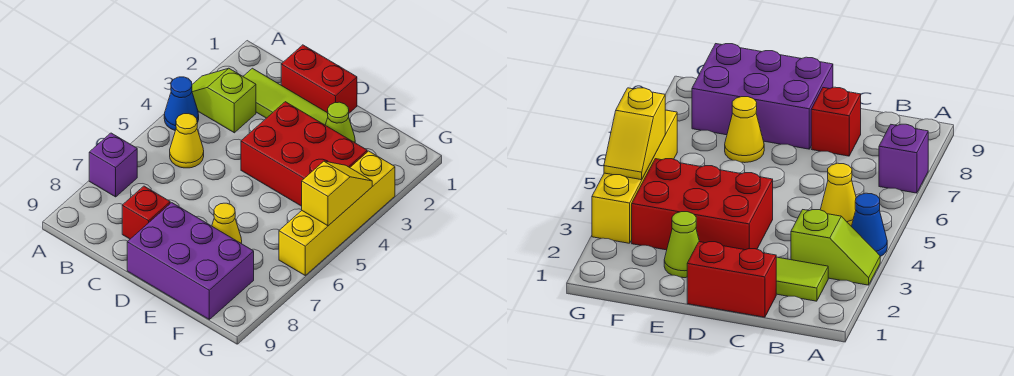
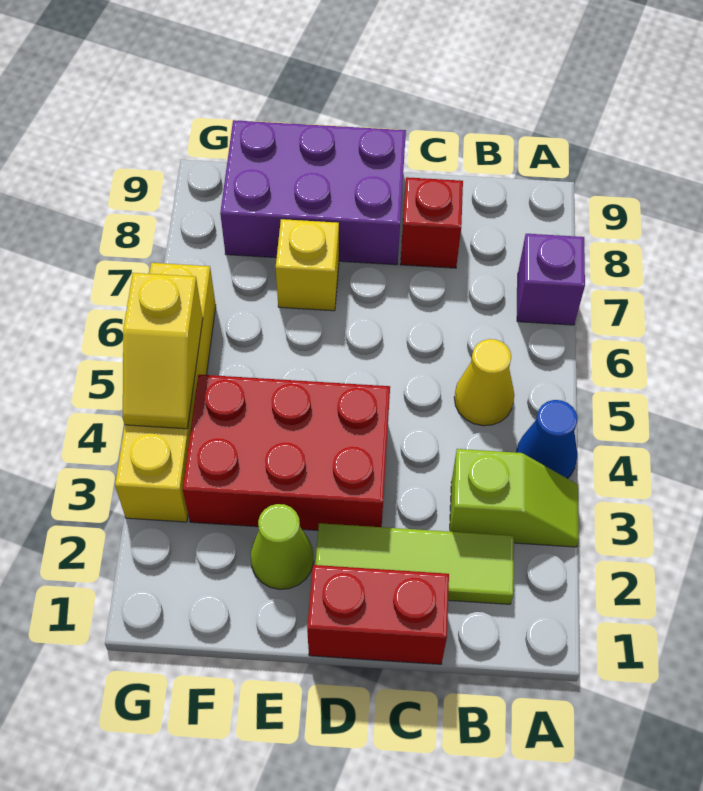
yellow cone E7 level 1 -> yellow brick E7 level 1

